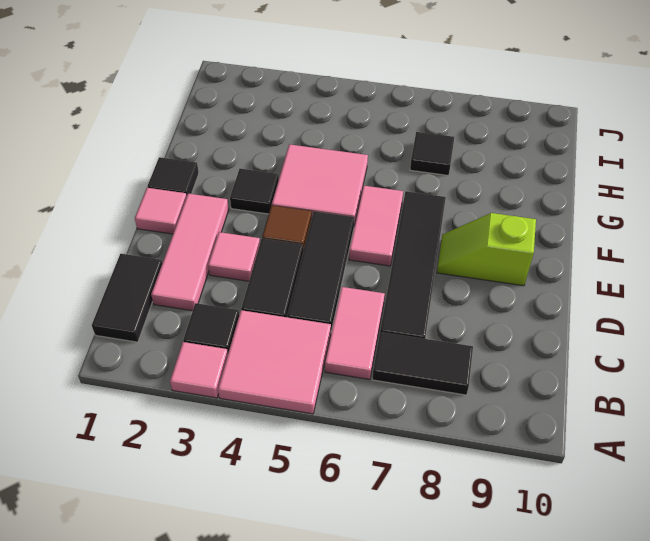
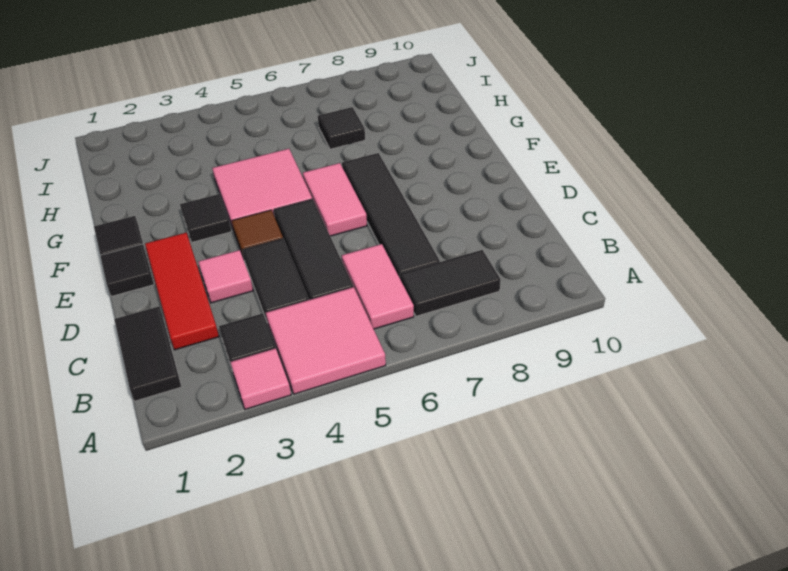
pink tile C2:E2 level 1 -> red tile C2:E2 level 1
pink tile E1 level 1 -> black tile E1 level 1
lime slope E8:E9 level 1 top 9 -> none

